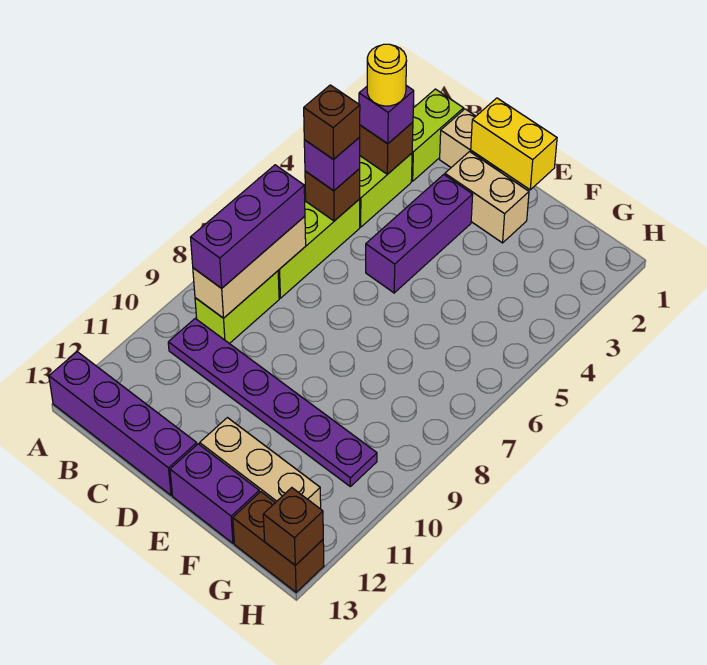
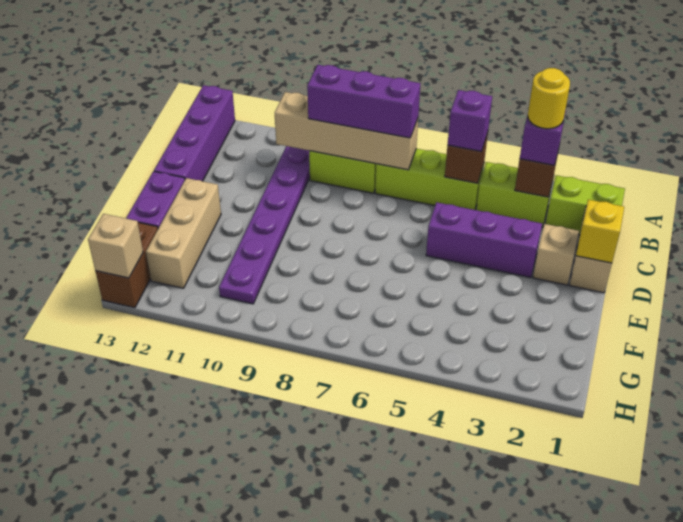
brown brick B5 level 4 -> none
tan brick B7:B9 level 2 -> tan brick B7:B10 level 2
yellow brick D1:E1 level 2 -> yellow brick D1 level 2
tan brick D2:E2 level 1 -> tan brick D2 level 1
brown brick H13 level 2 -> tan brick H13 level 2

